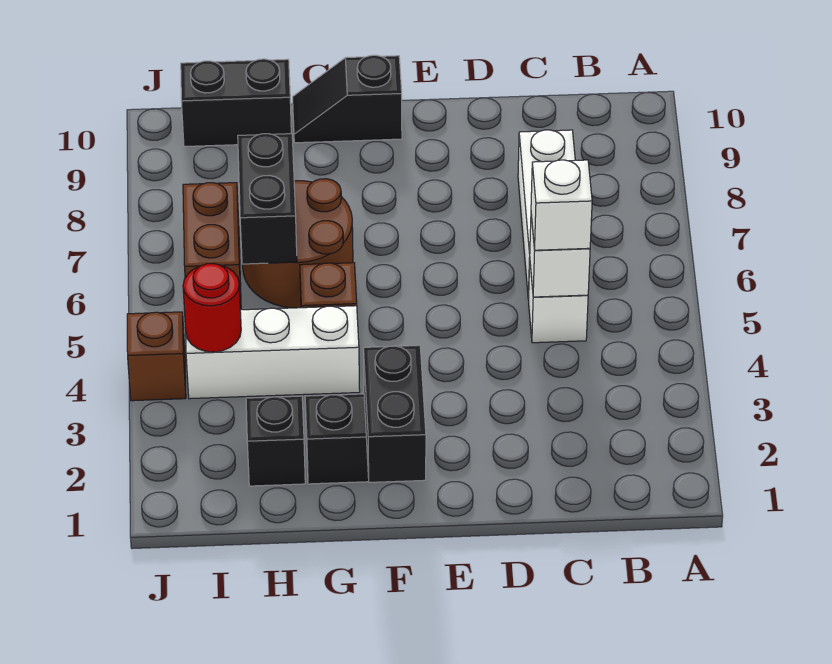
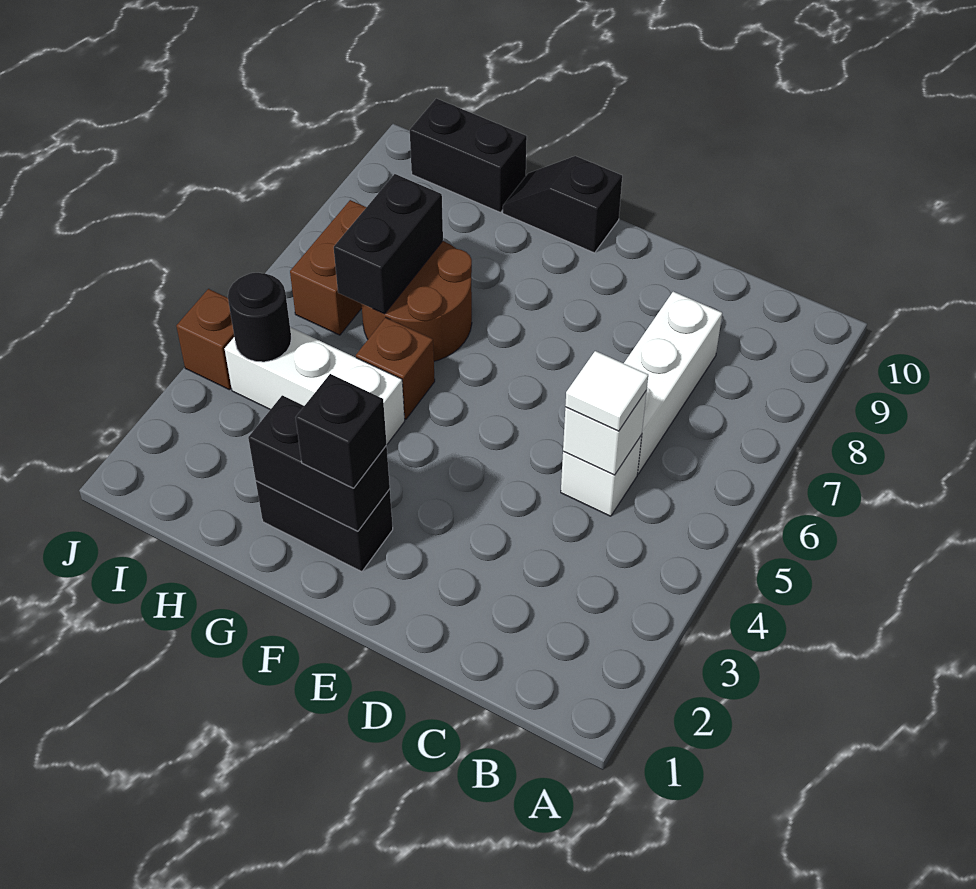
white brick C5 level 3 -> white tile C5 level 3
black brick F1:F2 level 2 -> black brick F2:G2 level 2
black brick H2 level 1 -> black brick F2 level 3
red round brick I4 level 2 -> black round brick I4 level 2

